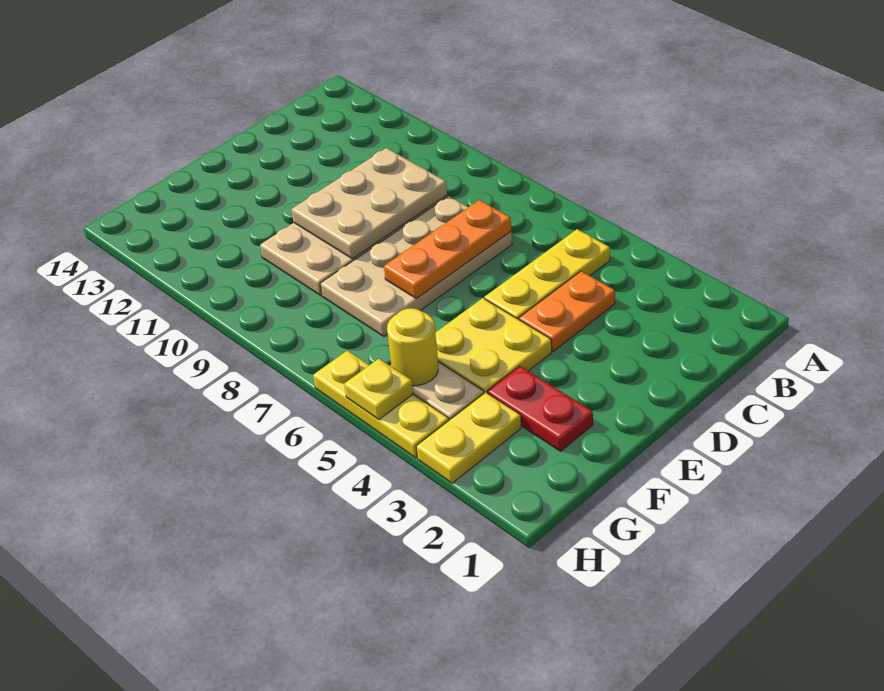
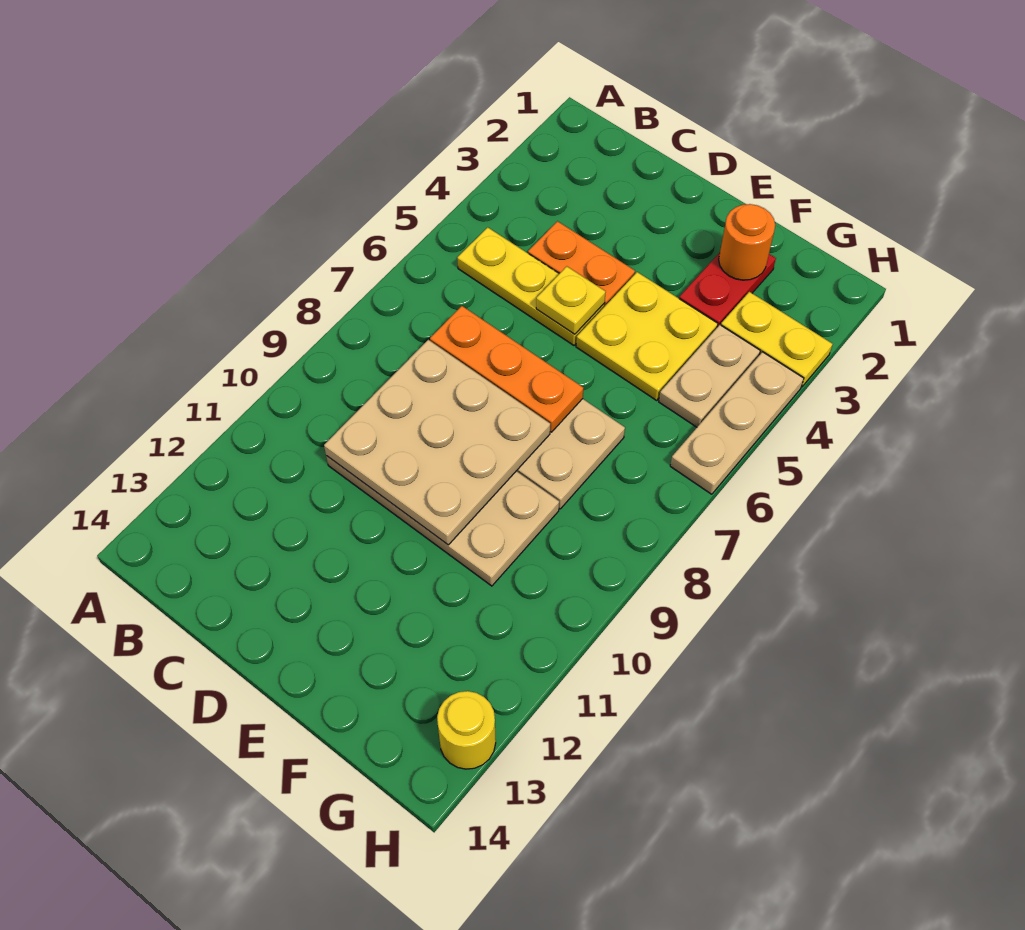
tan plate C9:E10 level 2 -> tan plate C8:E10 level 2
none -> orange round brick F2 level 2
yellow round brick G5 level 2 -> yellow round brick H13 level 1
yellow plate H4:H6 level 1 -> tan plate H4:H6 level 1
yellow plate H5 level 2 -> yellow plate D5 level 2

